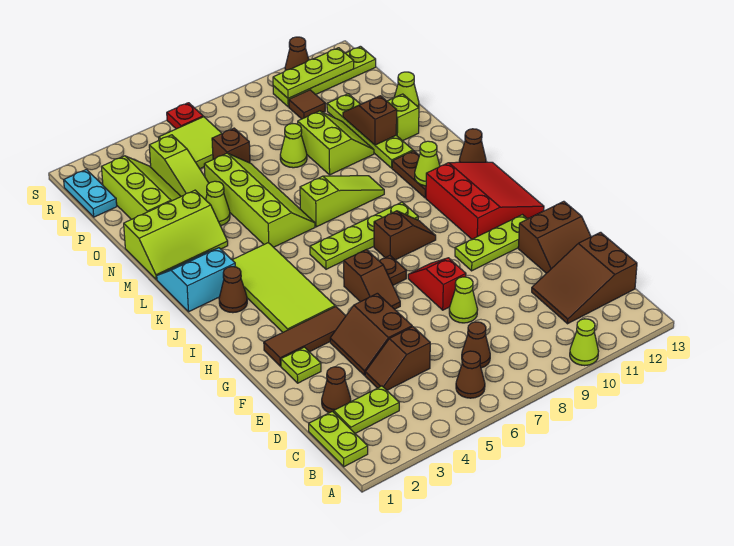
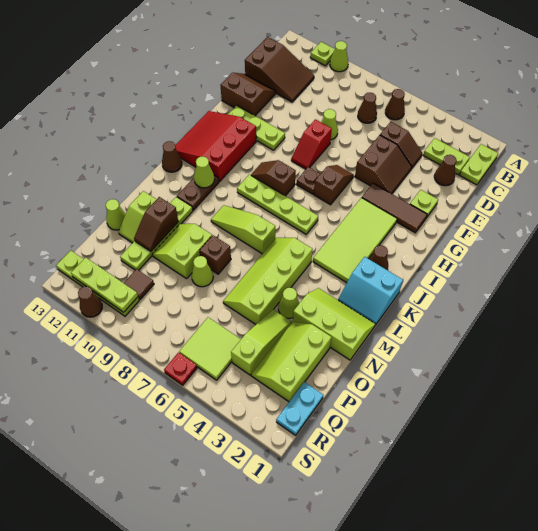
none -> lime plate A11 level 1
brown brick P6 level 1 -> brown brick N8 level 1

